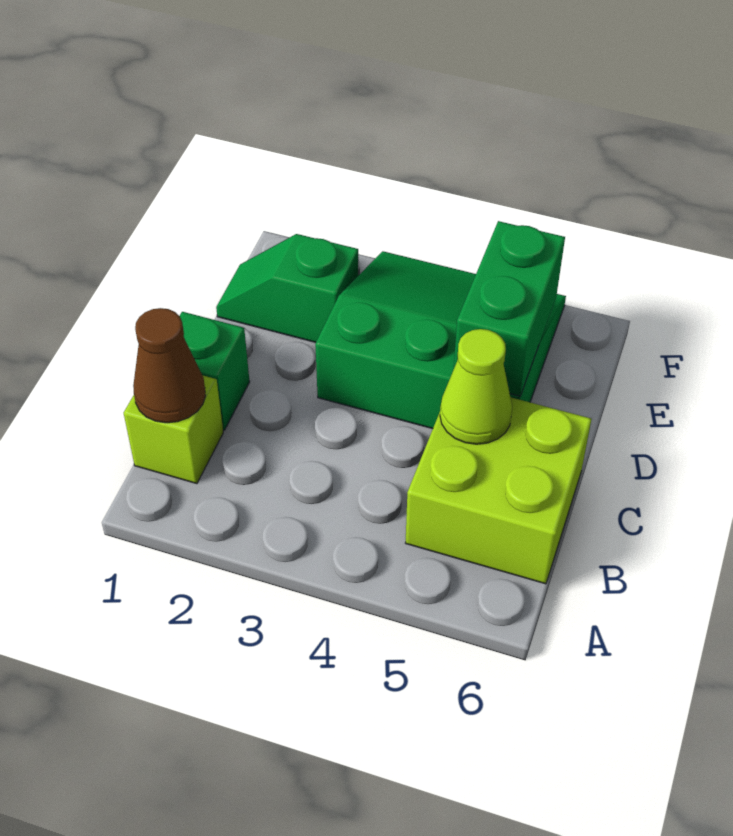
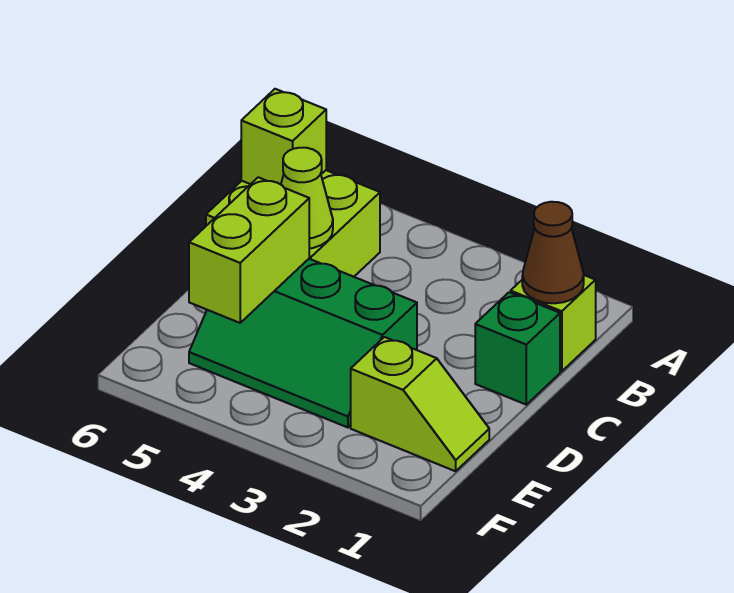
none -> lime brick B6 level 2
green slope D3:F5 level 1 top D -> green slope D3:E5 level 1 top D
green brick D5:E5 level 2 -> lime brick D5:E5 level 2
green slope E1:E2 level 1 top 2 -> lime slope E1:E2 level 1 top 2

